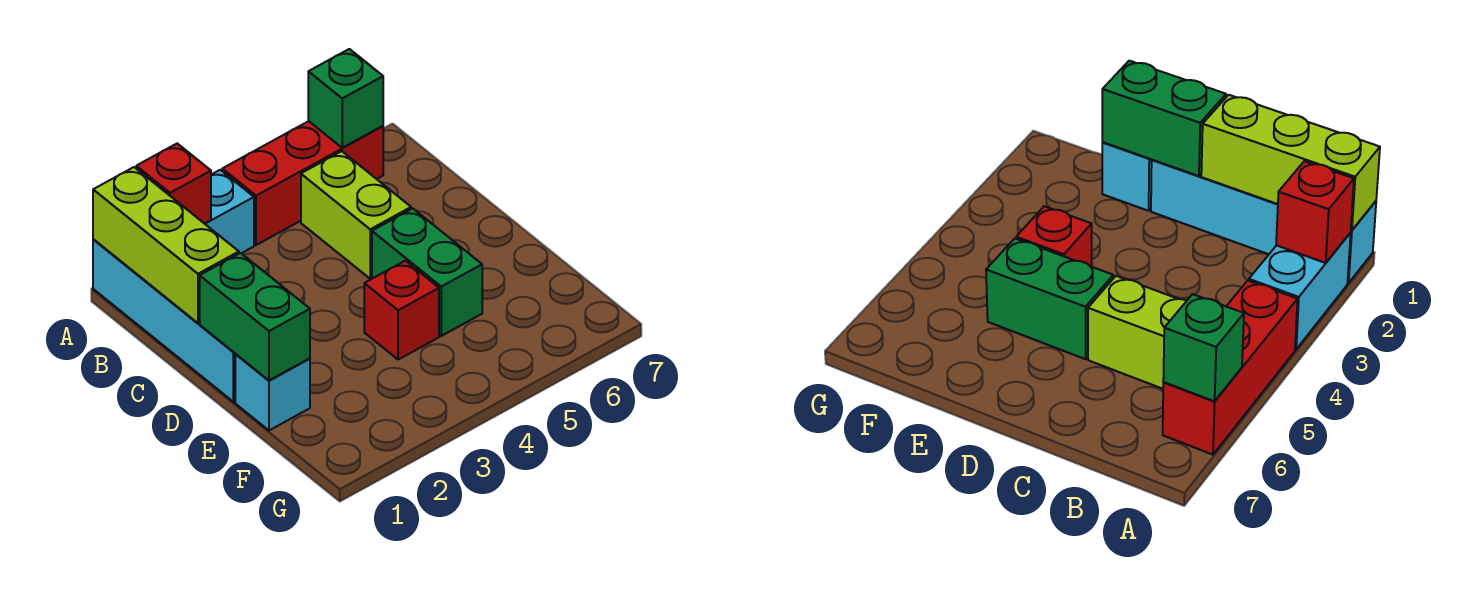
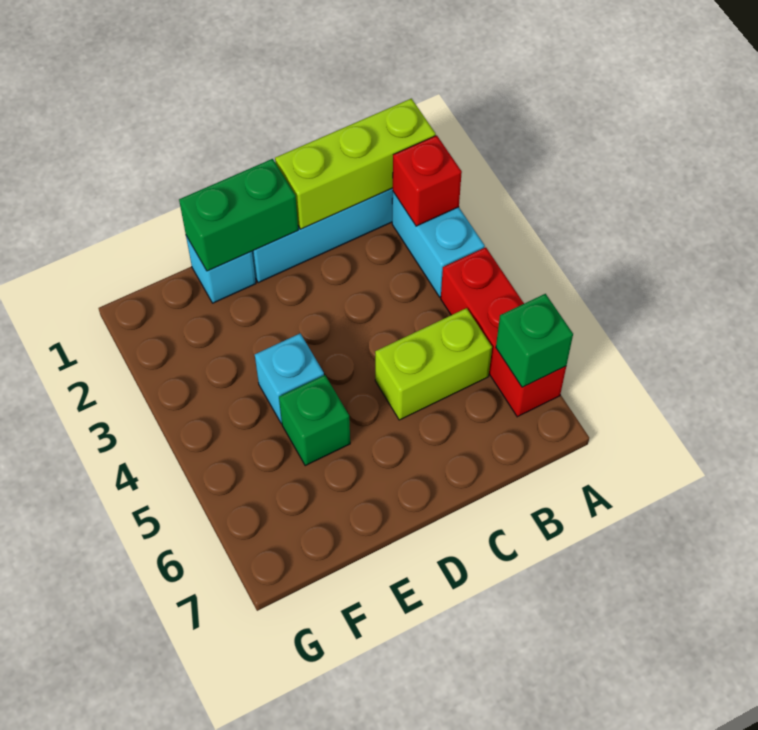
green brick D5:E5 level 1 -> green brick E5 level 1
red brick E4 level 1 -> cyan brick E4 level 1

